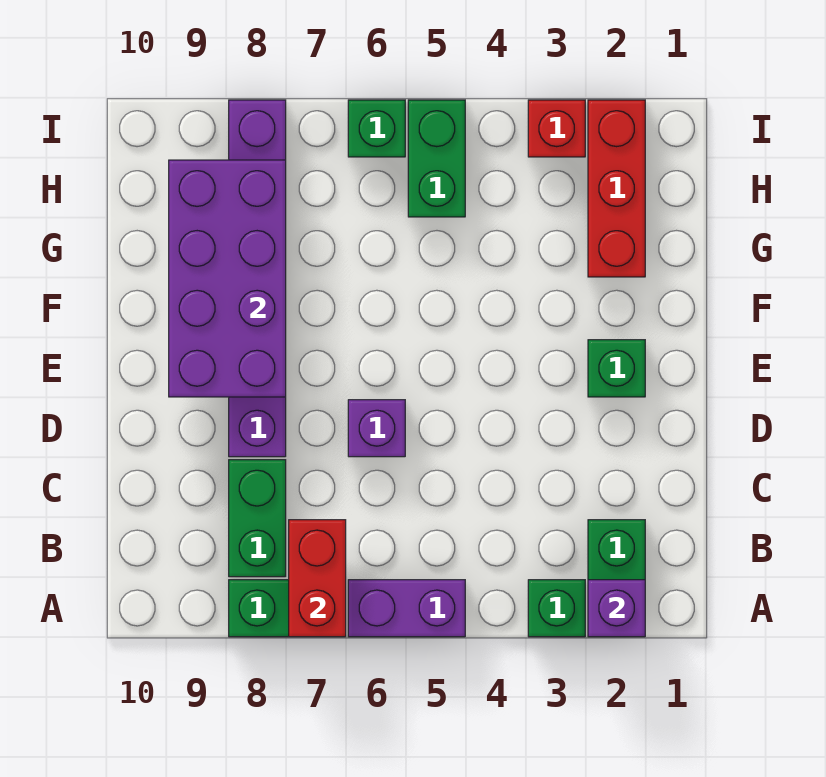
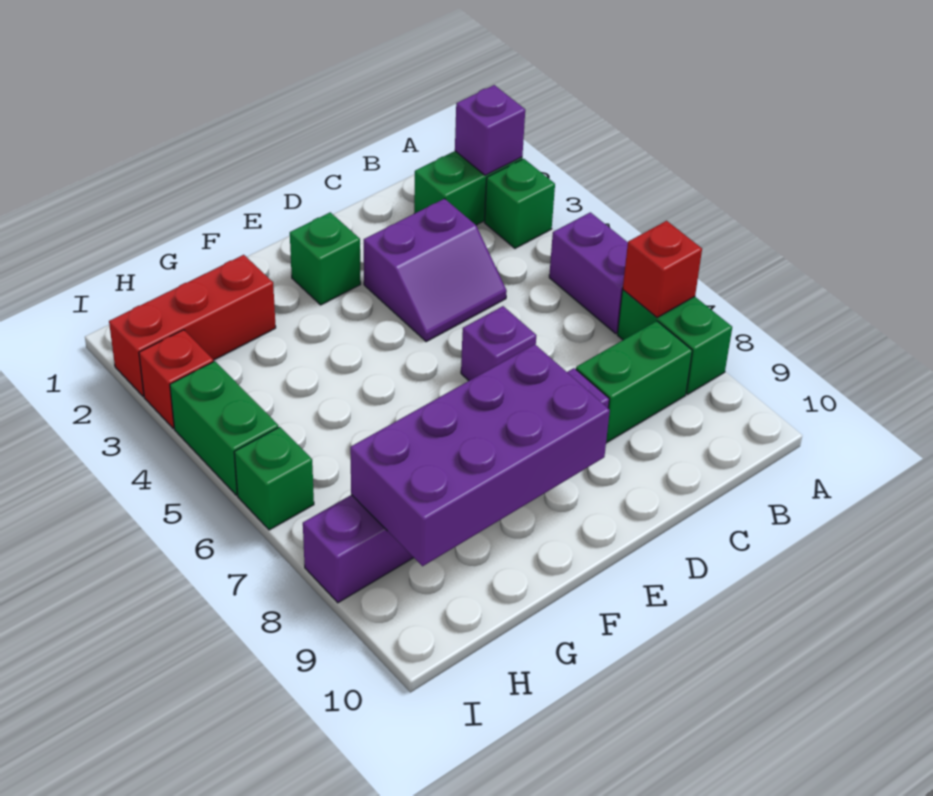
red brick A7:B7 level 2 -> red brick A7 level 2
none -> purple slope C3:D4 level 1 top 3
green brick H5:I5 level 1 -> green brick I4:I5 level 1

